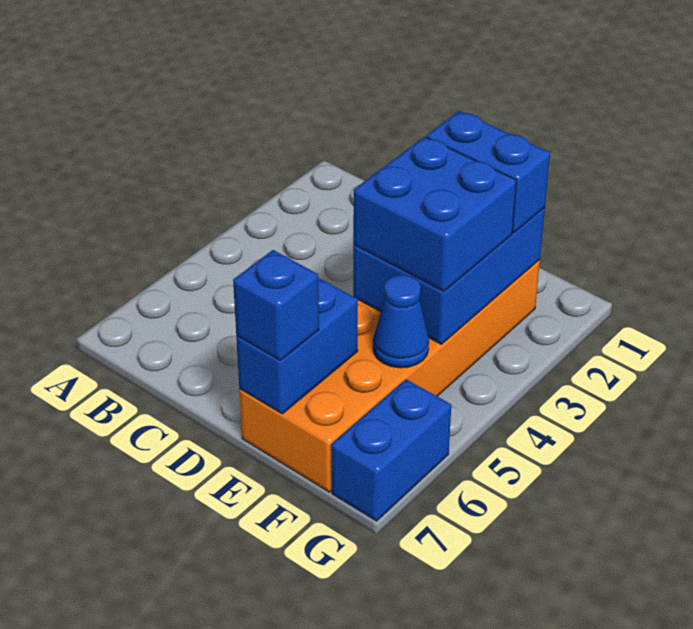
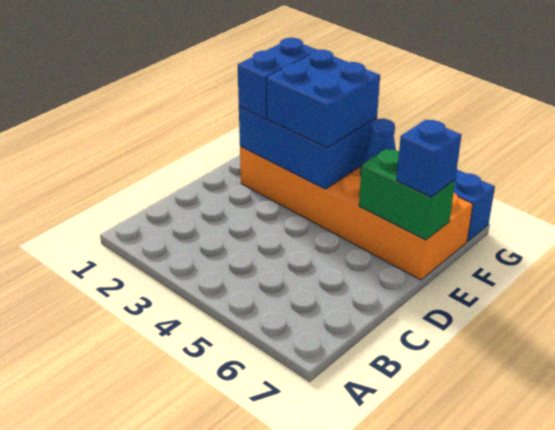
blue brick E6:E7 level 2 -> green brick E6:E7 level 2

